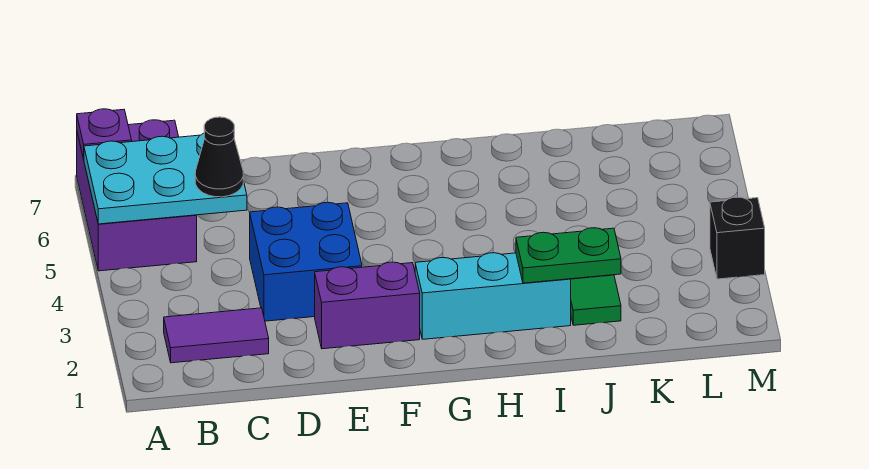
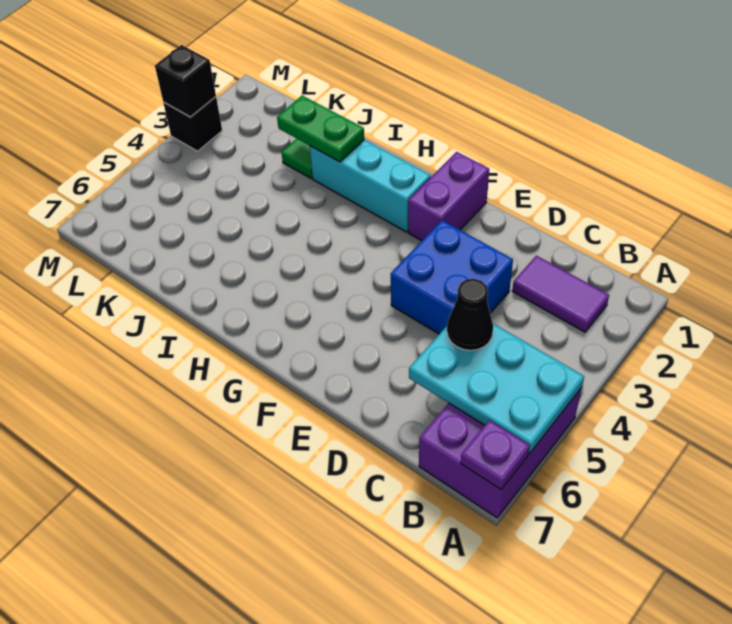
purple brick E2:F2 level 1 -> purple brick F1:F2 level 1
none -> black brick M3 level 2

